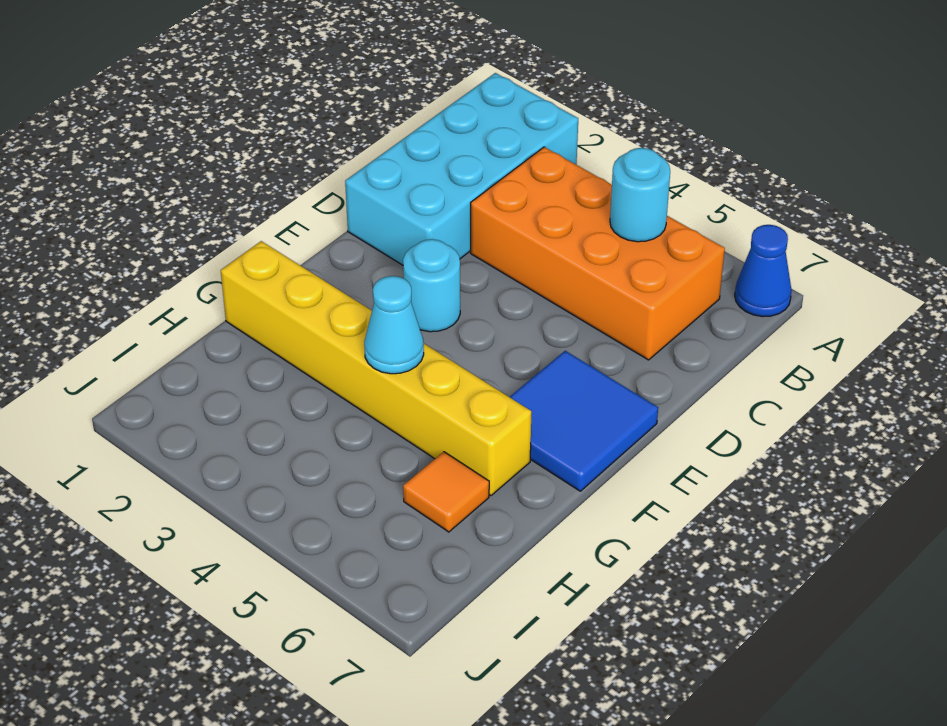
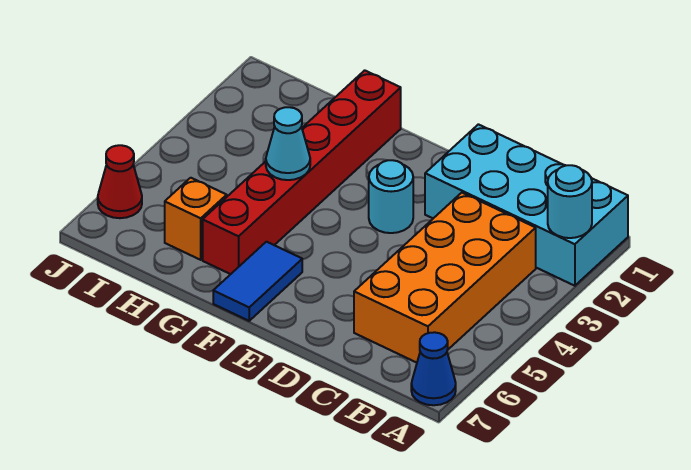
cyan round brick B5 level 2 -> cyan round brick A2 level 2
blue tile E6:F7 level 1 -> blue tile F6:F7 level 1
yellow brick G1:G6 level 1 -> red brick G1:G6 level 1
orange tile H6 level 1 -> orange brick H6 level 1
none -> red cone J6 level 1

